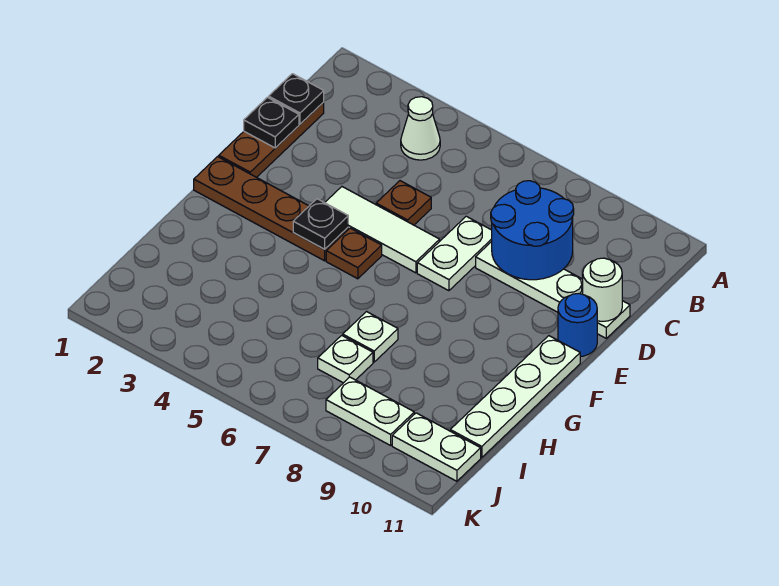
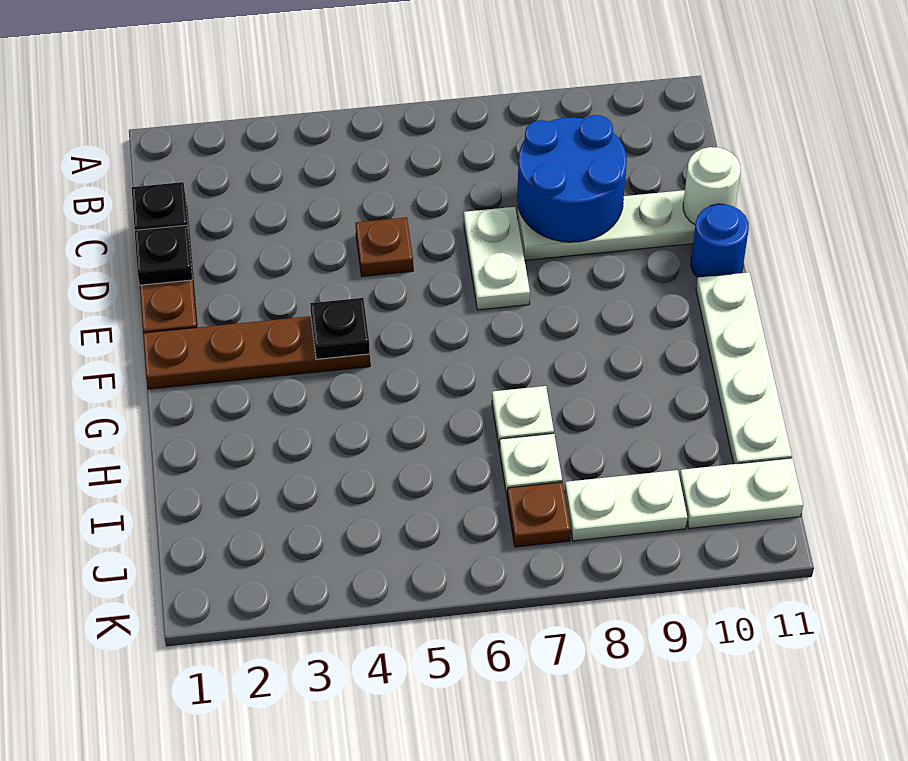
white cone B4 level 1 -> none
white tile E4:E6 level 1 -> none
brown plate F5 level 1 -> brown plate J7 level 1

